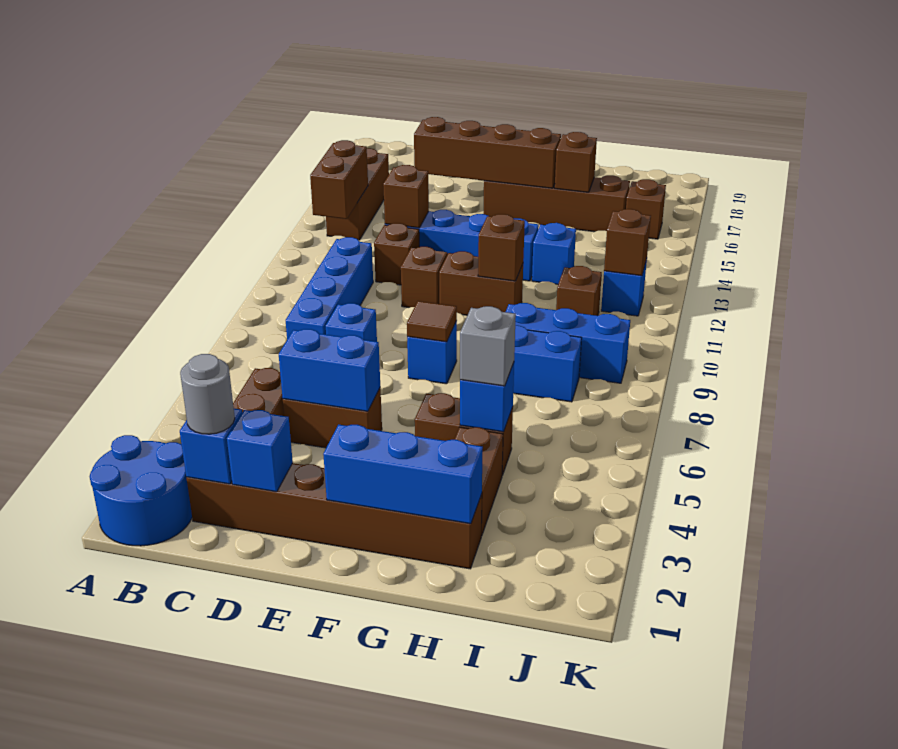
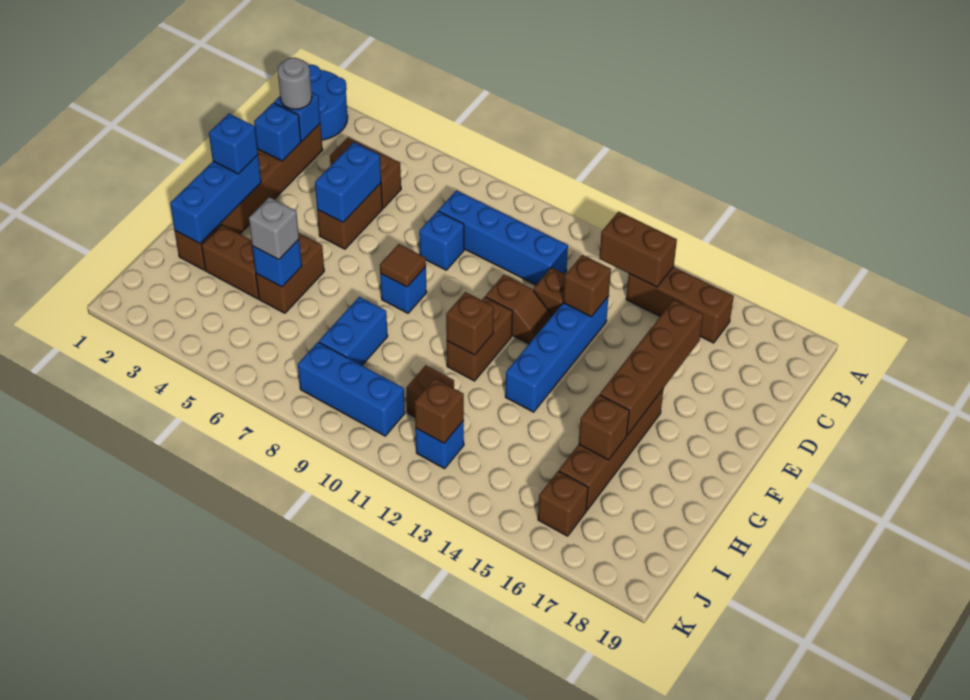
blue brick H9:J9 level 1 -> blue brick J8:J10 level 1
blue brick H13 level 1 -> blue brick F2 level 3

